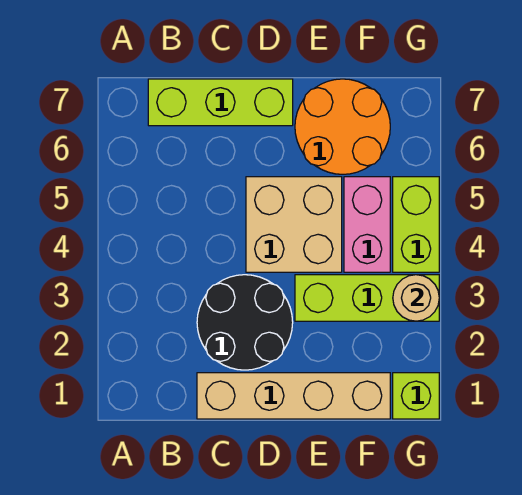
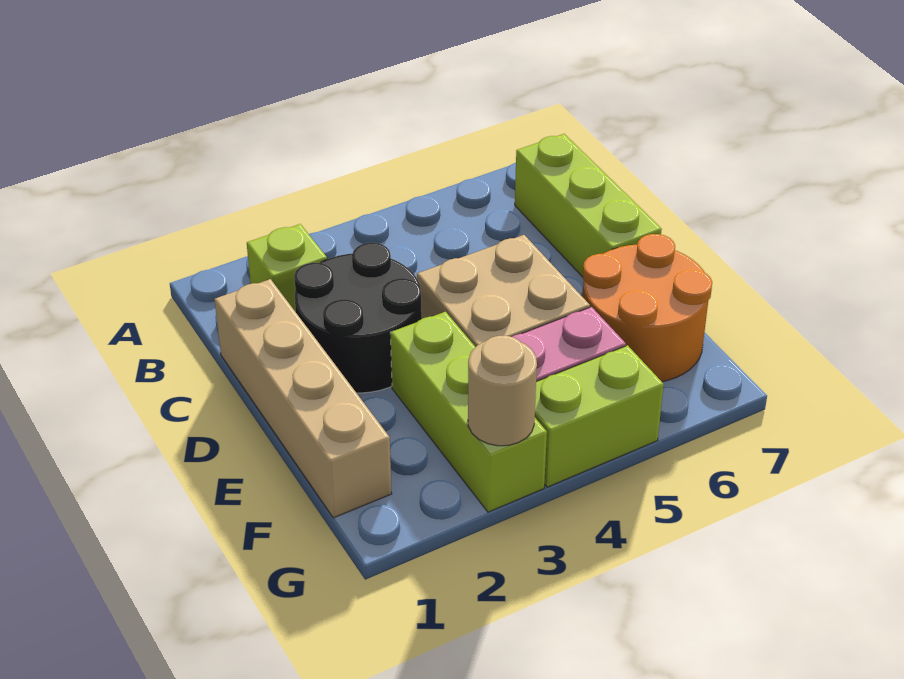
lime brick G1 level 1 -> lime brick B2 level 1

